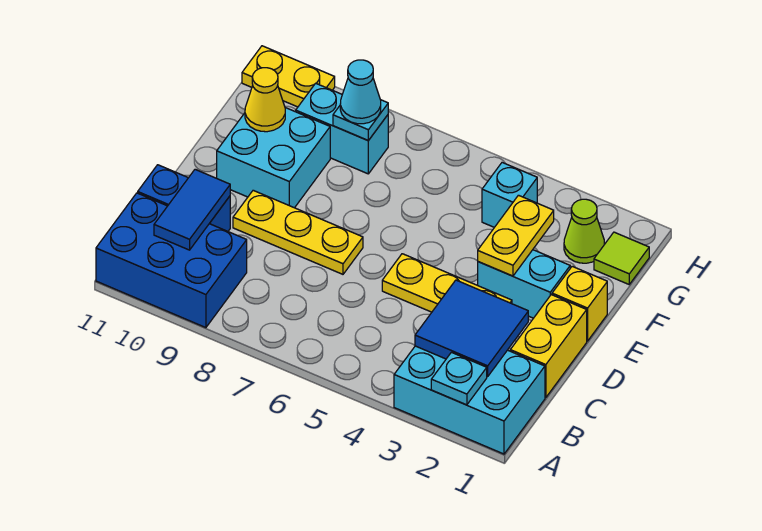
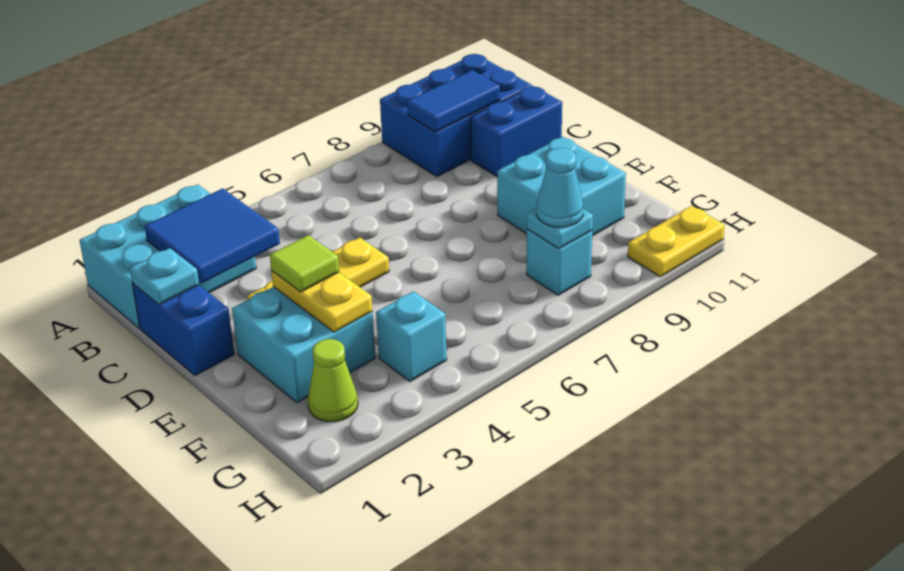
cyan plate A2 level 2 -> cyan plate C1 level 2
blue tile B10:C10 level 2 -> blue tile B9:B10 level 2
yellow brick C1:D1 level 1 -> blue brick C1:D1 level 1
yellow plate D7:D9 level 1 -> none
yellow brick E1 level 1 -> none
cyan brick E2:E3 level 1 -> cyan brick E2:F3 level 1
yellow cone F10 level 2 -> none
lime tile G1 level 1 -> lime tile E3 level 3
cyan brick G8:G9 level 1 -> cyan brick G8 level 1

